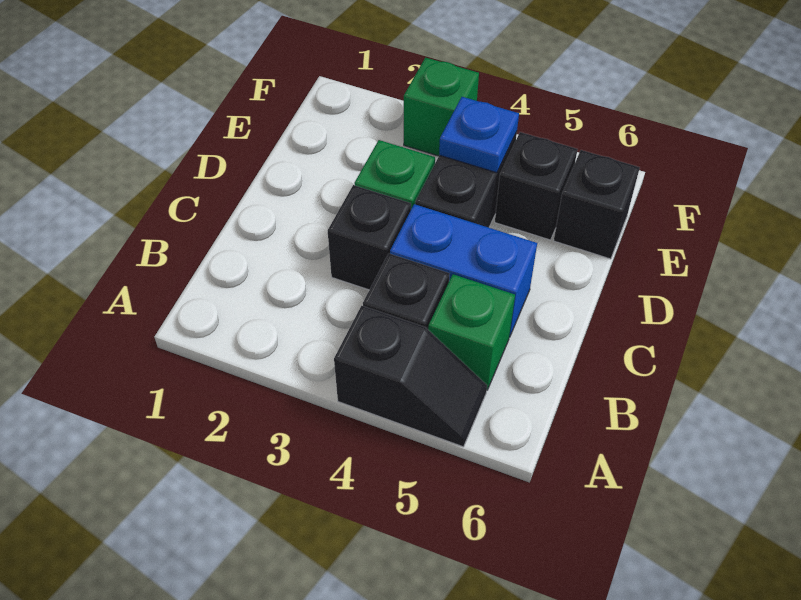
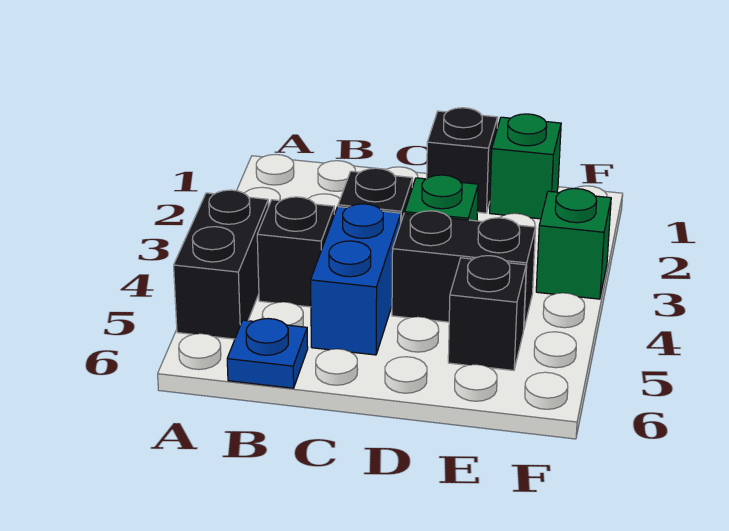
black slope A4:A5 level 1 top 4 -> black brick A4:A5 level 1
green brick B5 level 1 -> green brick E1 level 1
blue plate E4 level 2 -> blue plate B6 level 1
black brick E6 level 1 -> black brick D1 level 1

